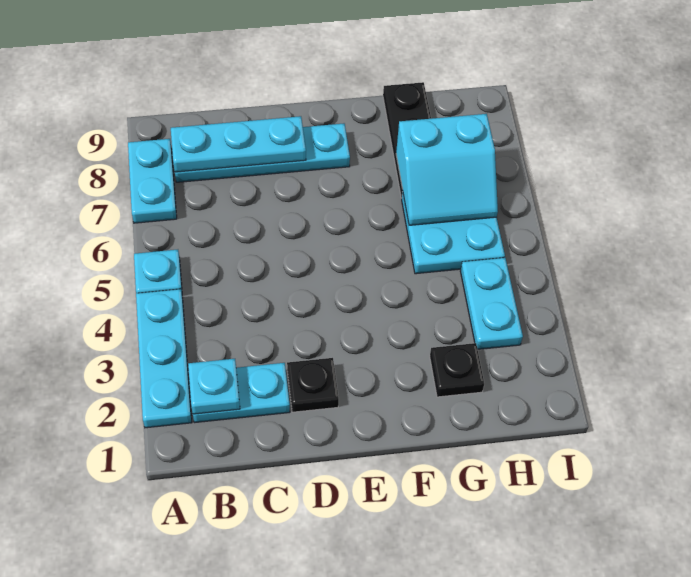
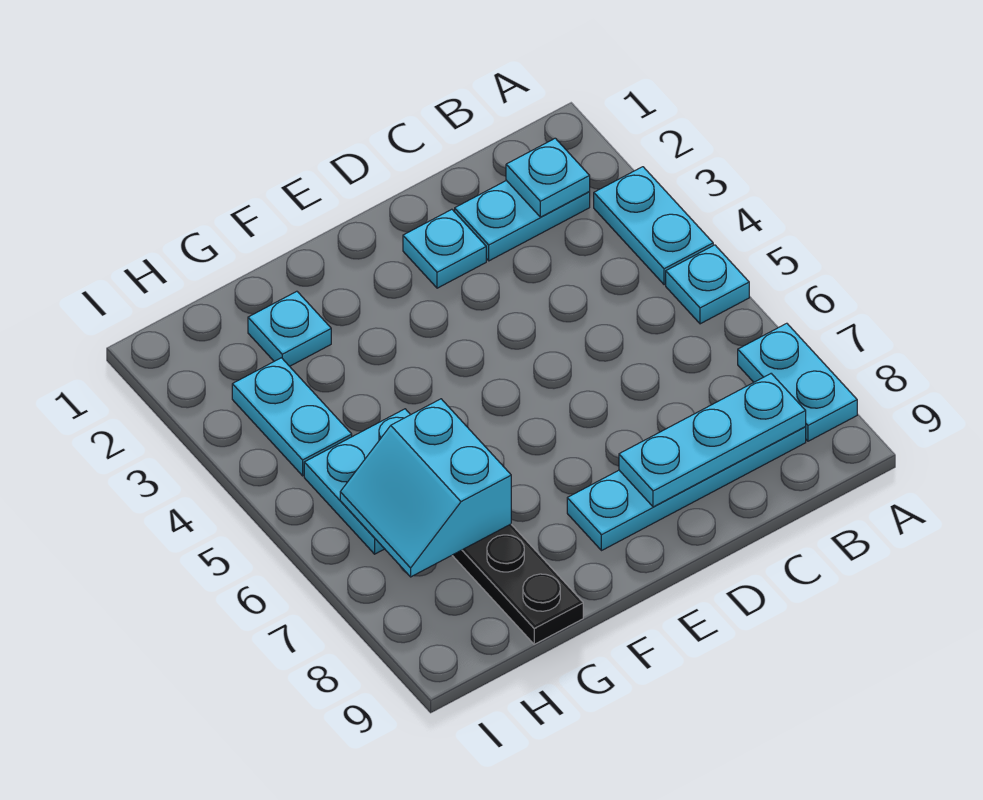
cyan plate A2:A4 level 1 -> cyan plate A3:A4 level 1
black plate D2 level 1 -> cyan plate D2 level 1
black plate G2 level 1 -> cyan plate G2 level 1
cyan slope G6:H7 level 2 top 7 -> cyan slope G6:H7 level 2 top G

